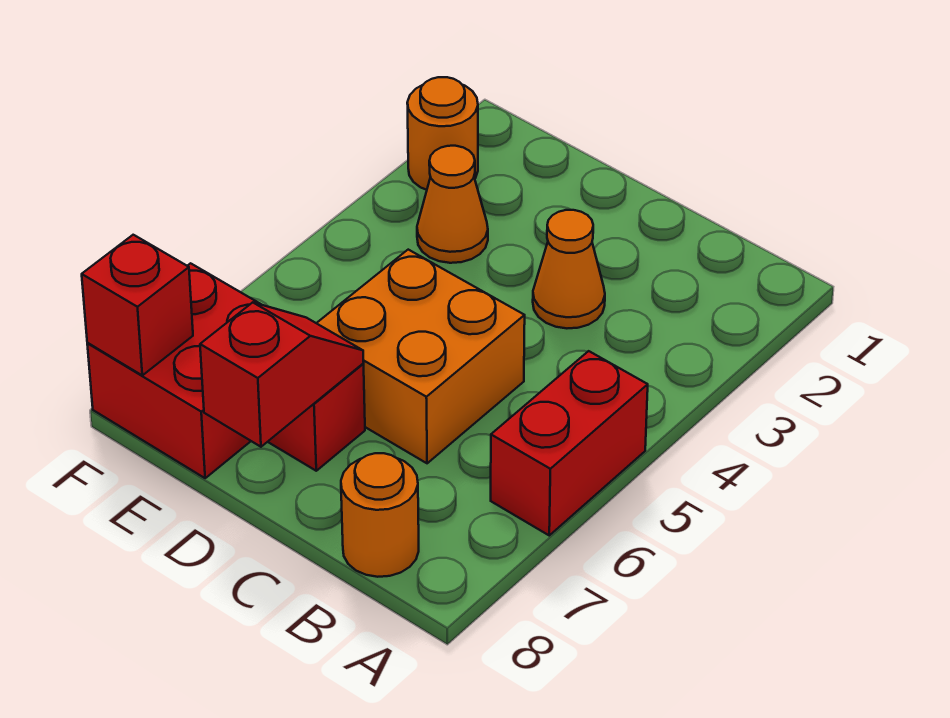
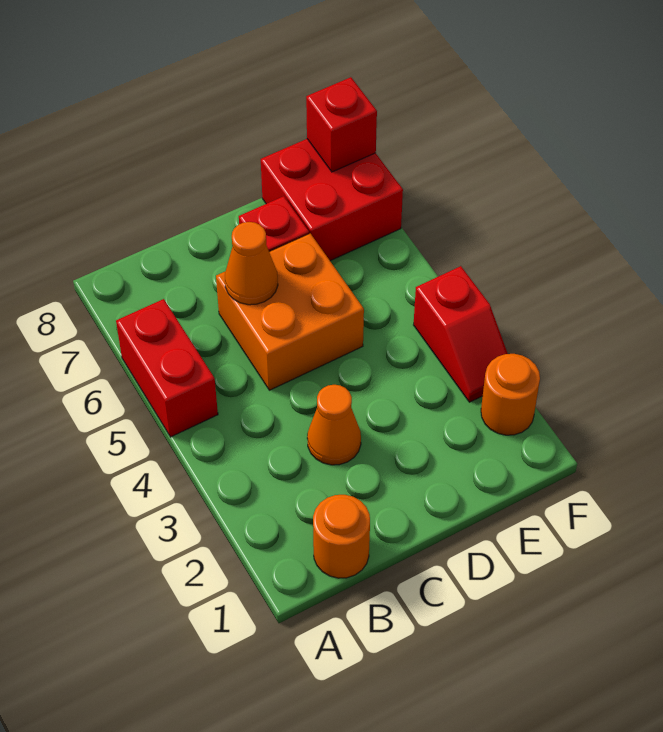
orange round brick B8 level 1 -> orange round brick B1 level 1
red slope D7:D8 level 2 top 8 -> red slope F3:F4 level 1 top 4
orange cone E3 level 1 -> orange cone C6 level 2

